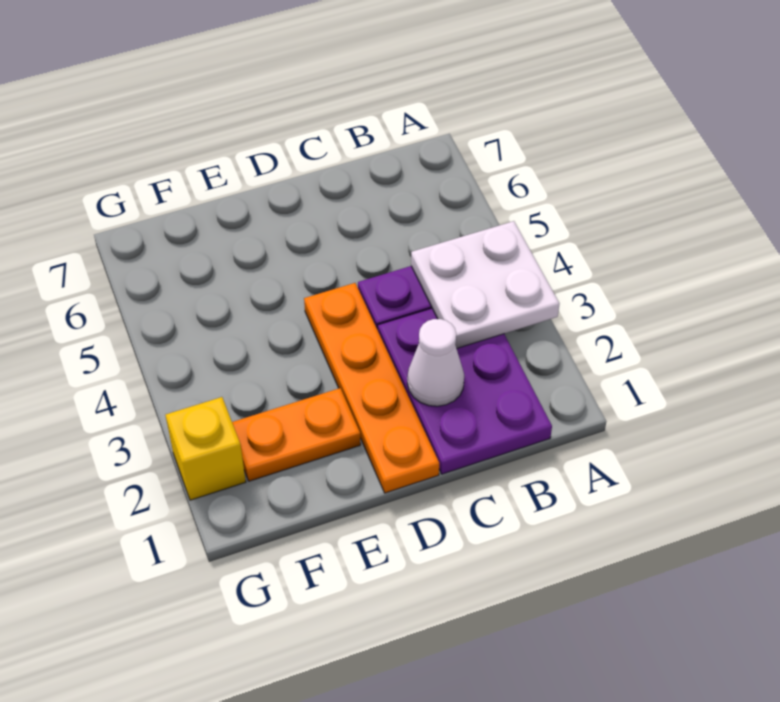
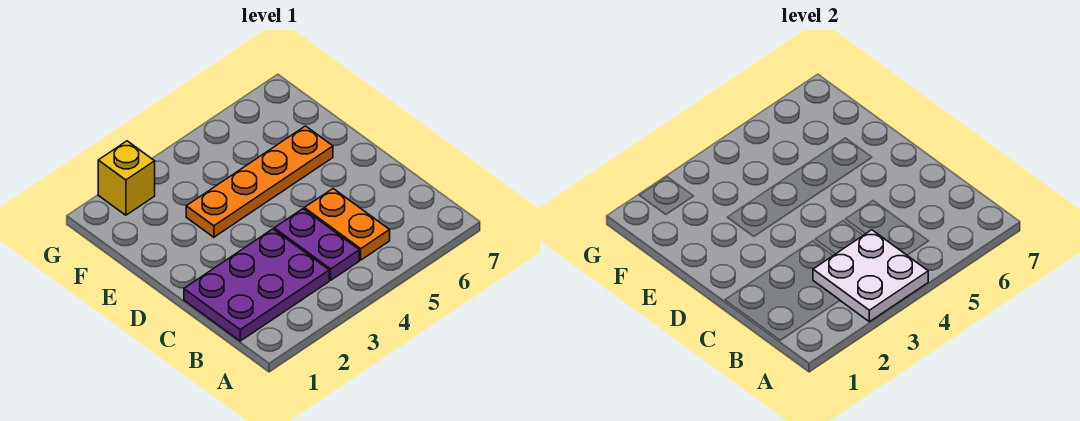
white cone C2 level 2 -> none
orange plate D1:D4 level 1 -> orange plate E3:E6 level 1
orange plate E2:F2 level 1 -> orange plate B5:C5 level 1

